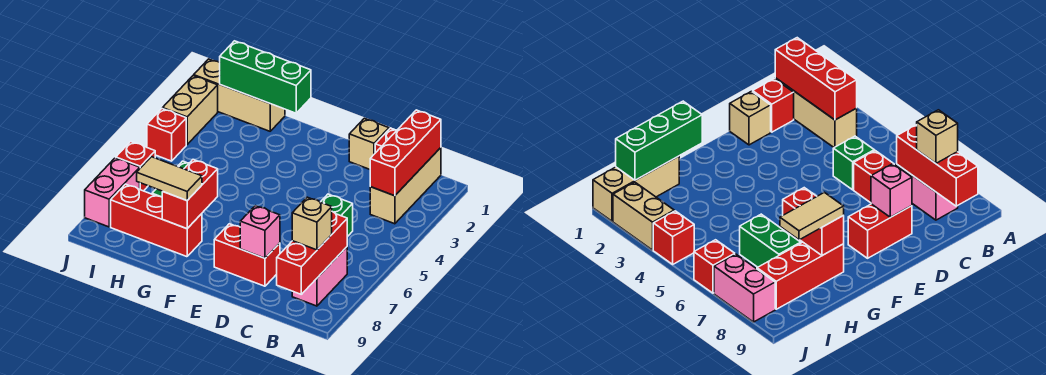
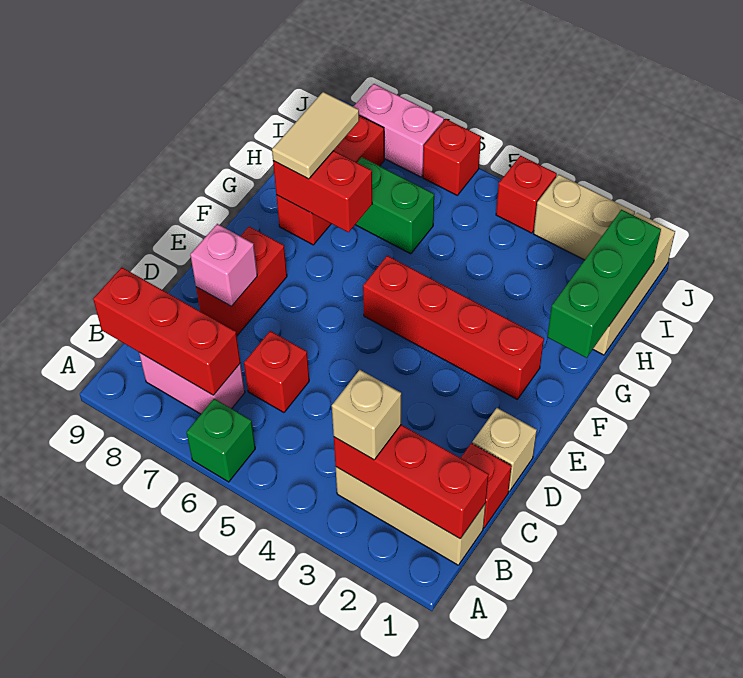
tan brick B8 level 3 -> tan brick B3 level 3
green brick C5 level 1 -> green brick A6 level 1
none -> red brick F2:F5 level 1

